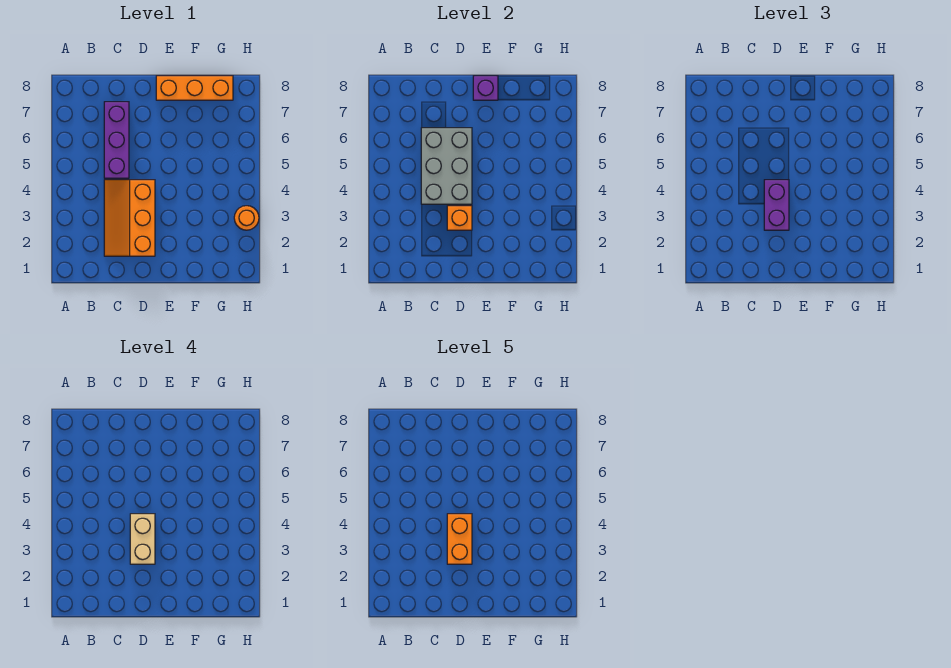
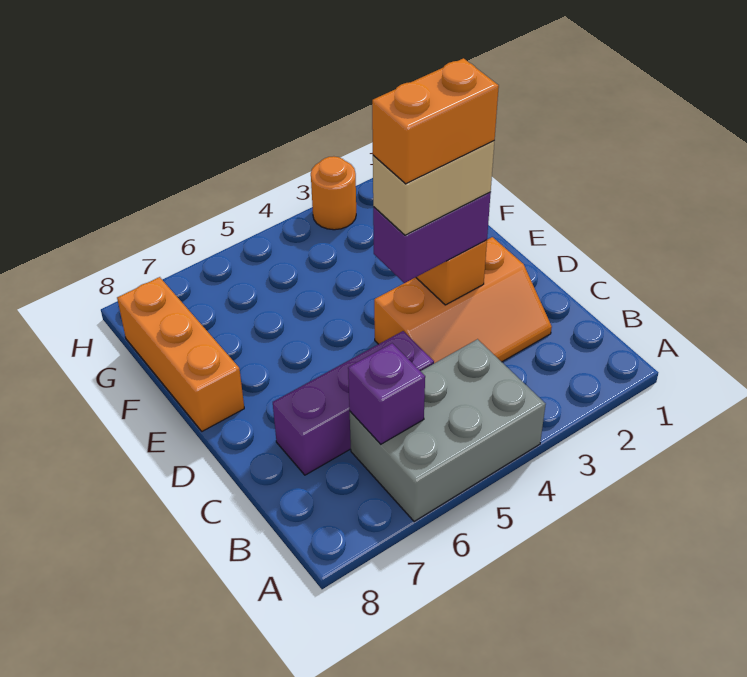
grey brick C4:D6 level 2 -> grey brick A4:B6 level 1
purple brick E8 level 2 -> purple brick B6 level 2

